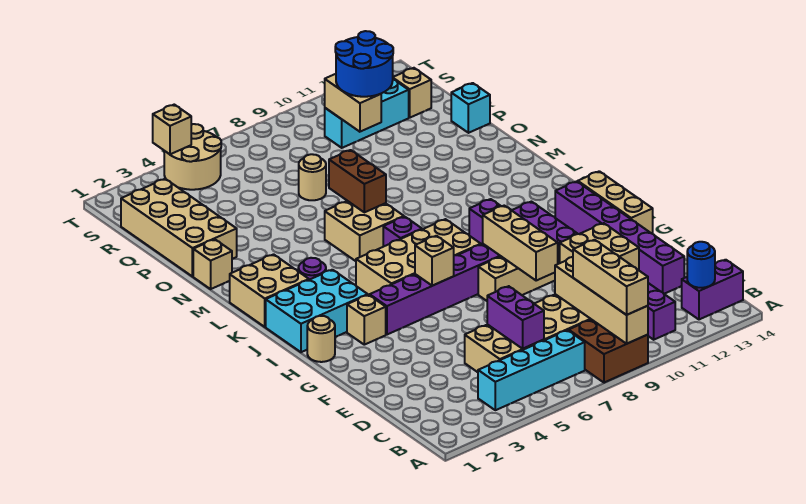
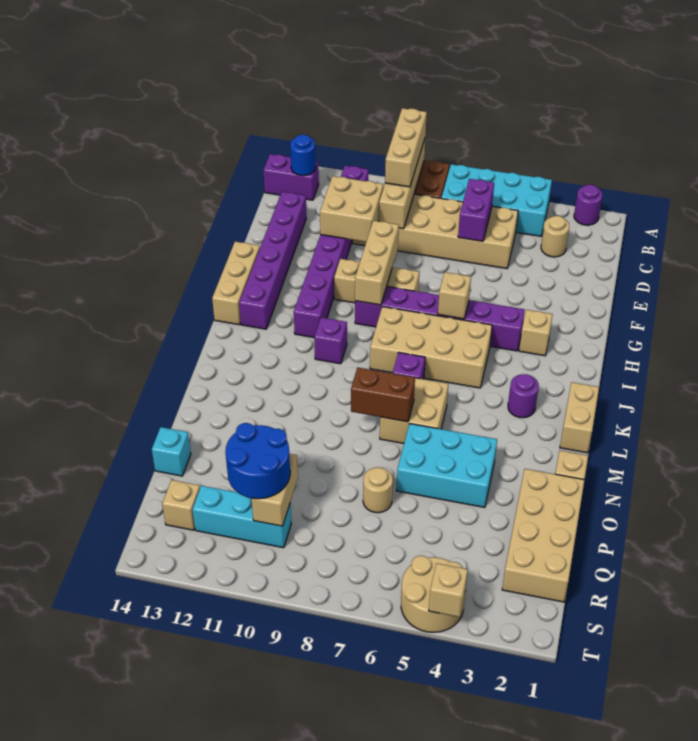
none -> purple round brick A2 level 1
cyan brick B4:B7 level 1 -> cyan brick A4:B7 level 1
tan round brick H1 level 1 -> tan round brick C3 level 1
cyan brick I1:J3 level 1 -> cyan brick N4:O6 level 1
tan brick K1:L2 level 1 -> tan brick K1:L1 level 1
brown brick M7:N7 level 2 -> brown brick M7:M8 level 2

